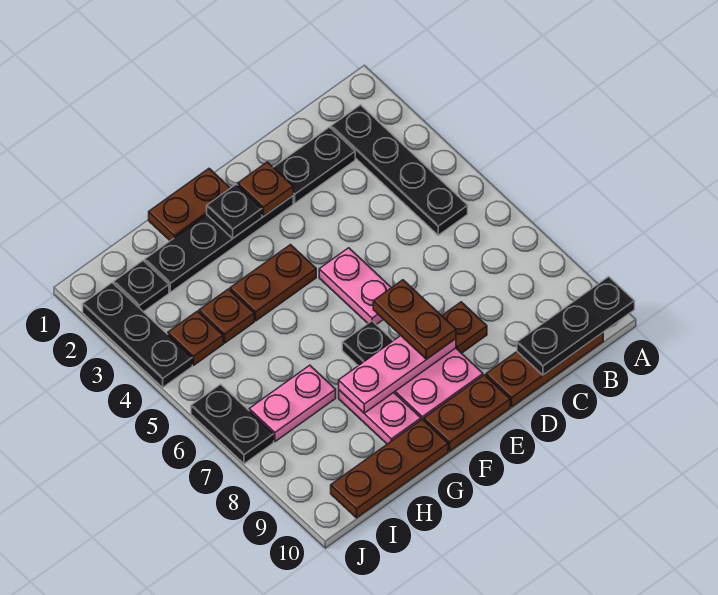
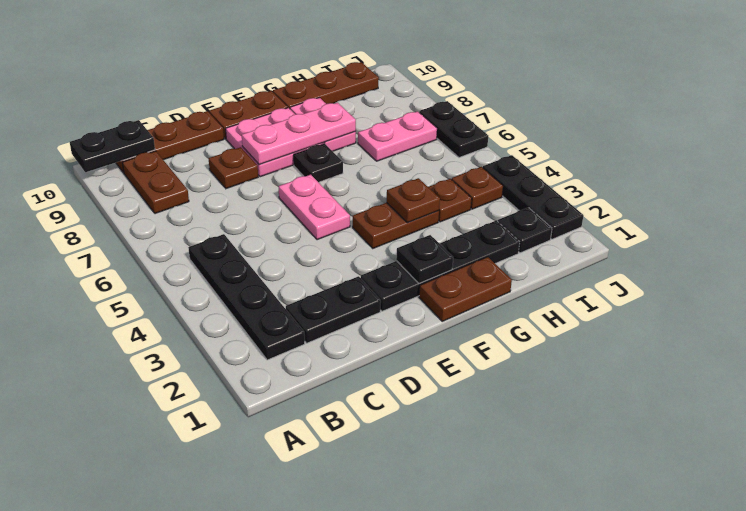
black plate A10:C10 level 2 -> black plate A10:B10 level 2
brown plate E2 level 2 -> brown plate G4 level 2
brown plate E7:E8 level 3 -> brown plate B8:B9 level 1

